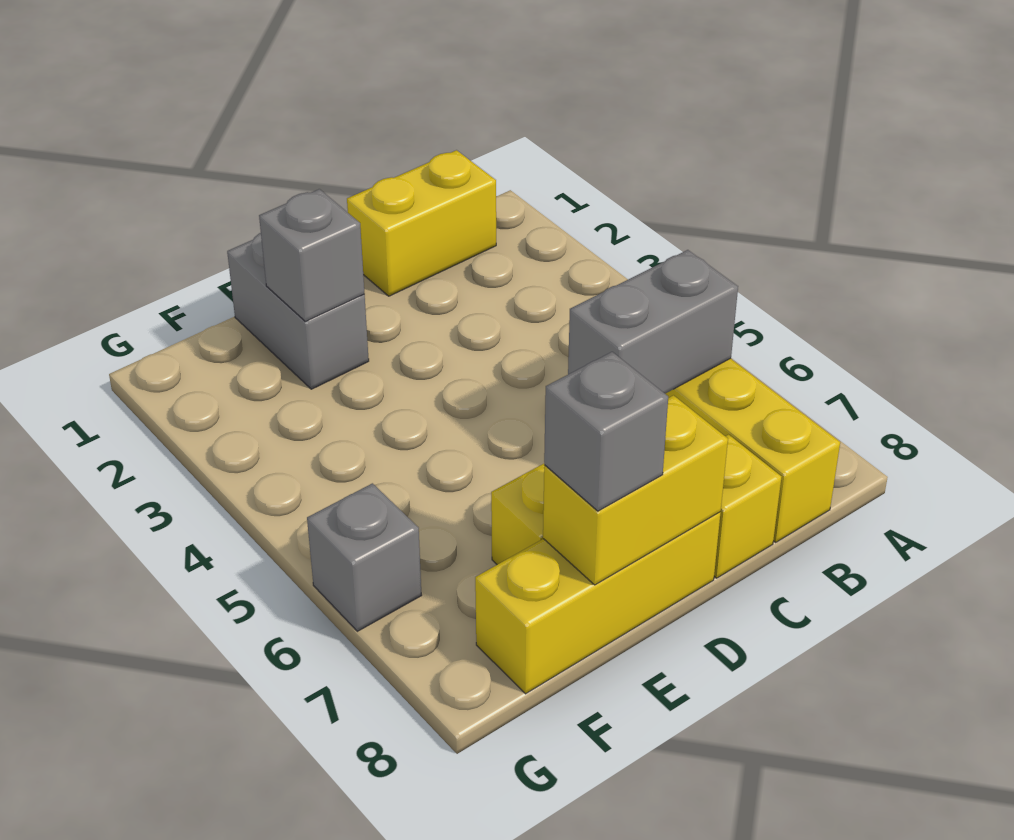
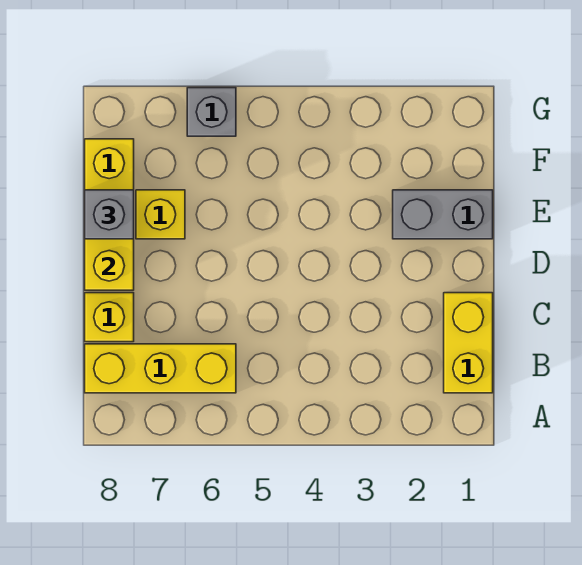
grey brick B6:C6 level 2 -> none
grey brick E2 level 2 -> none

